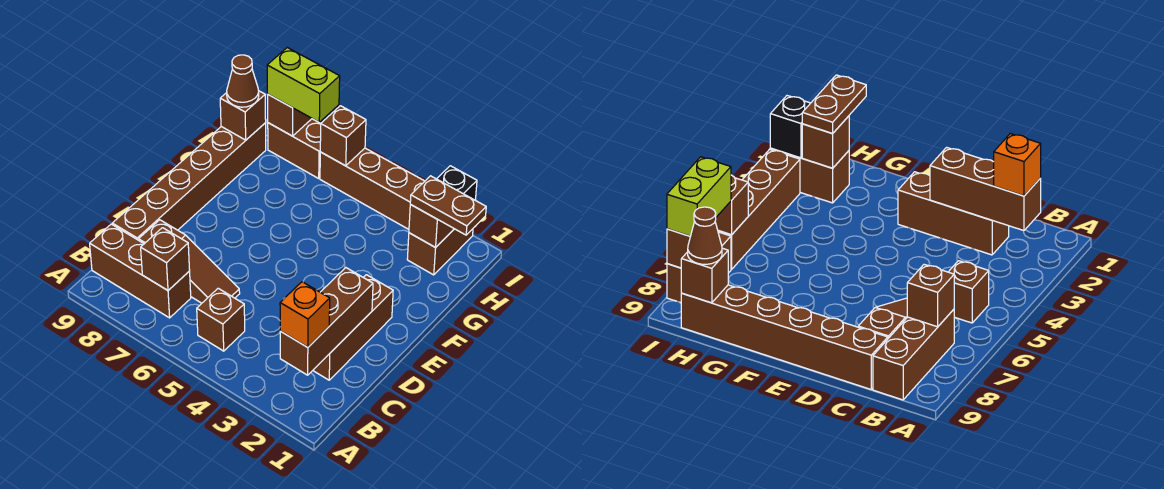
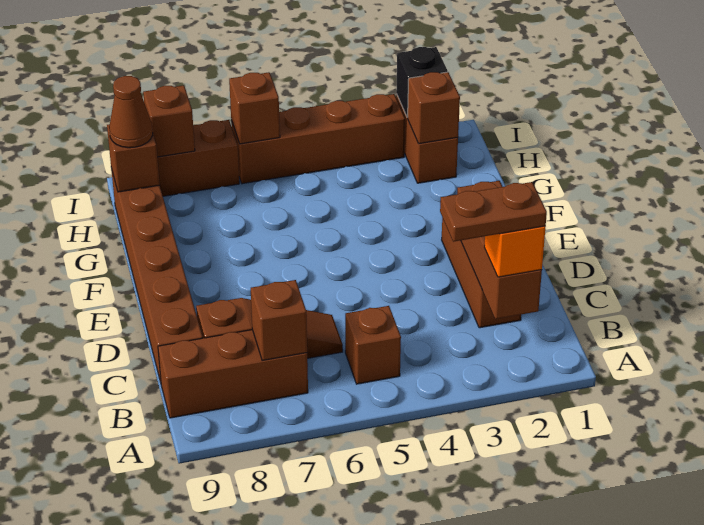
brown plate H1:H2 level 3 -> brown plate B2:B3 level 4
lime brick I7:I8 level 3 -> none

